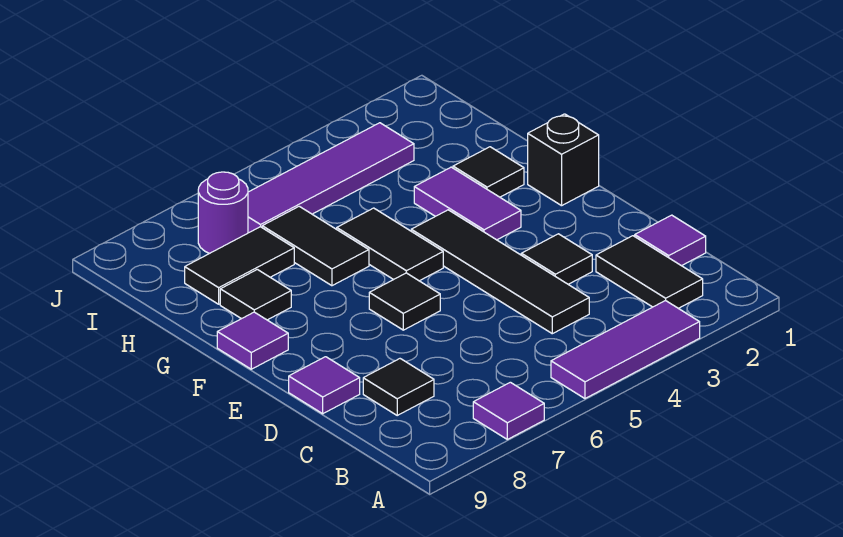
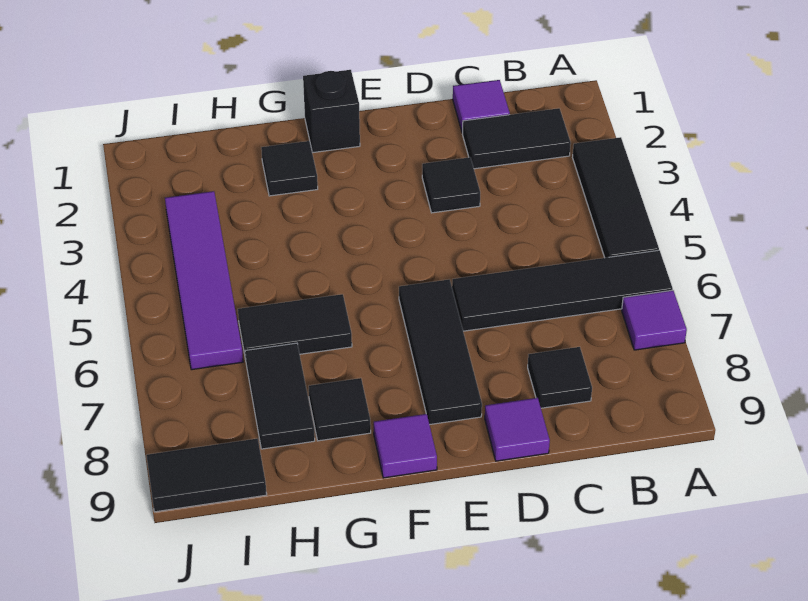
purple tile A3:A5 level 1 -> black tile A3:A5 level 1
black tile C4:F4 level 1 -> black tile A6:D6 level 1
black tile E6 level 1 -> black tile E6:E8 level 1
purple tile F3:G3 level 1 -> none
black tile F5:G5 level 1 -> black tile I9:J9 level 1
purple round brick I7 level 1 -> none

